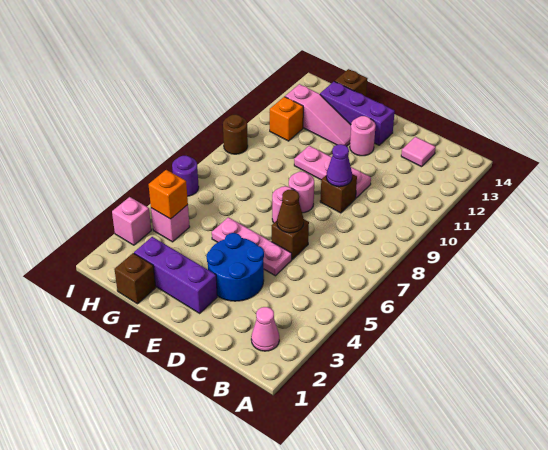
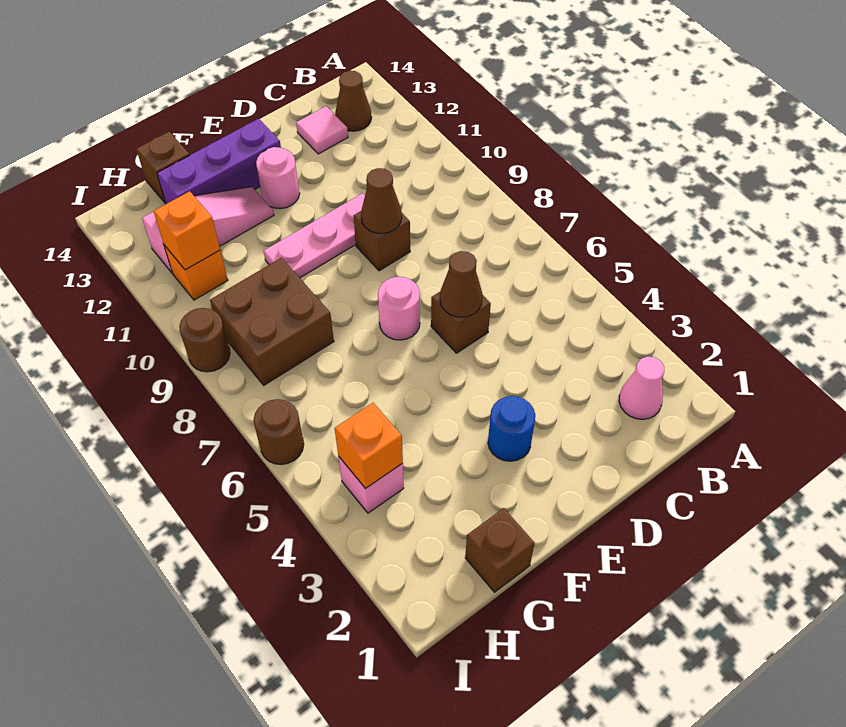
none -> brown cone B13 level 1
blue round brick D3:E4 level 1 -> blue round brick E3 level 1
pink plate D5:F5 level 1 -> none
purple cone D9 level 2 -> brown cone D9 level 2
purple brick E2:G2 level 1 -> none
pink round brick E8 level 1 -> none
none -> brown brick G8:H9 level 1
none -> orange brick H11 level 2
pink brick I3 level 1 -> none
purple round brick I6 level 1 -> brown round brick I6 level 1

